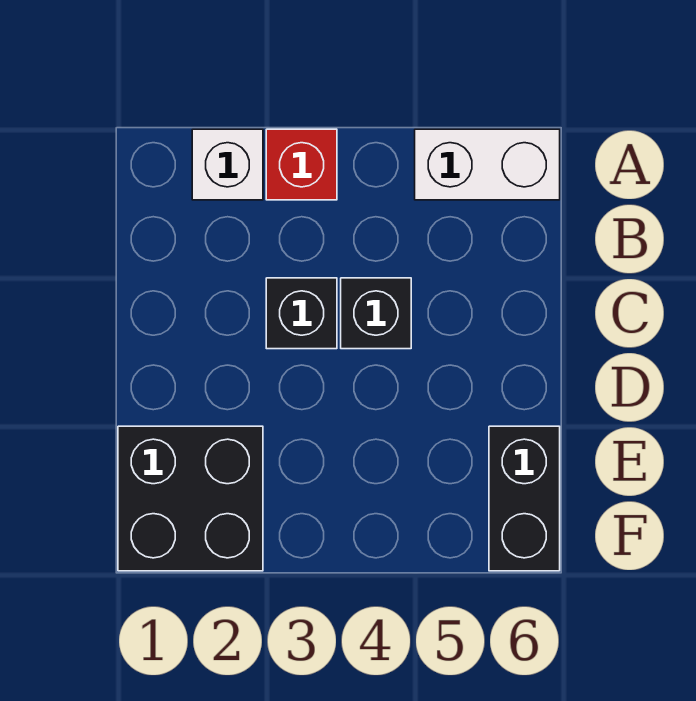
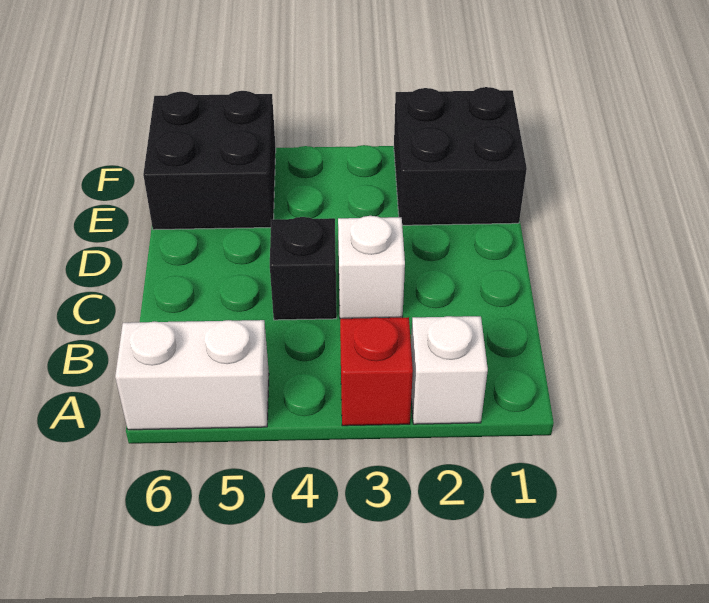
black brick C3 level 1 -> white brick C3 level 1
black brick E6:F6 level 1 -> black brick E5:F6 level 1

